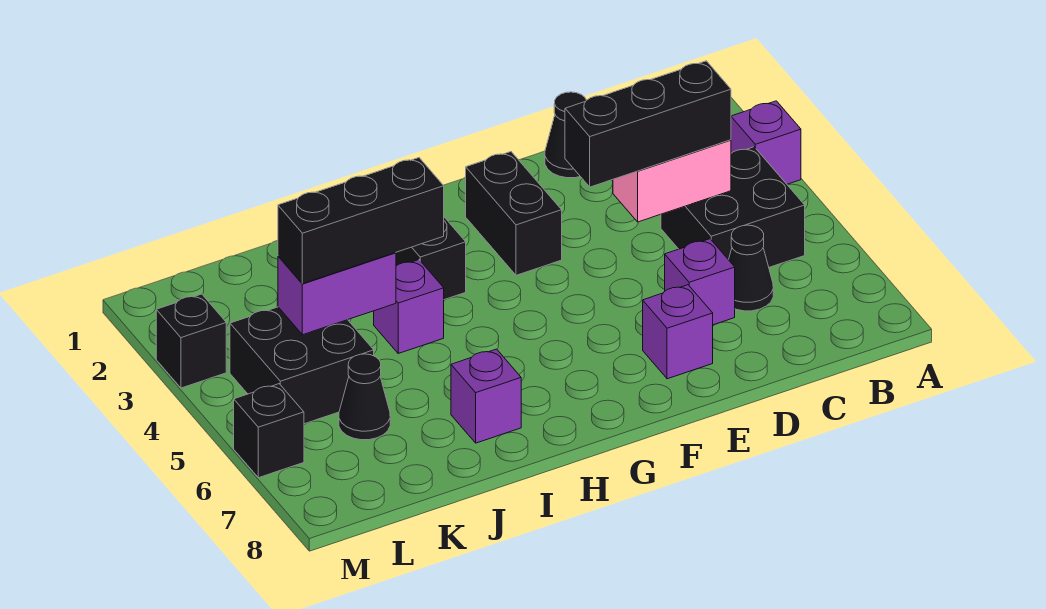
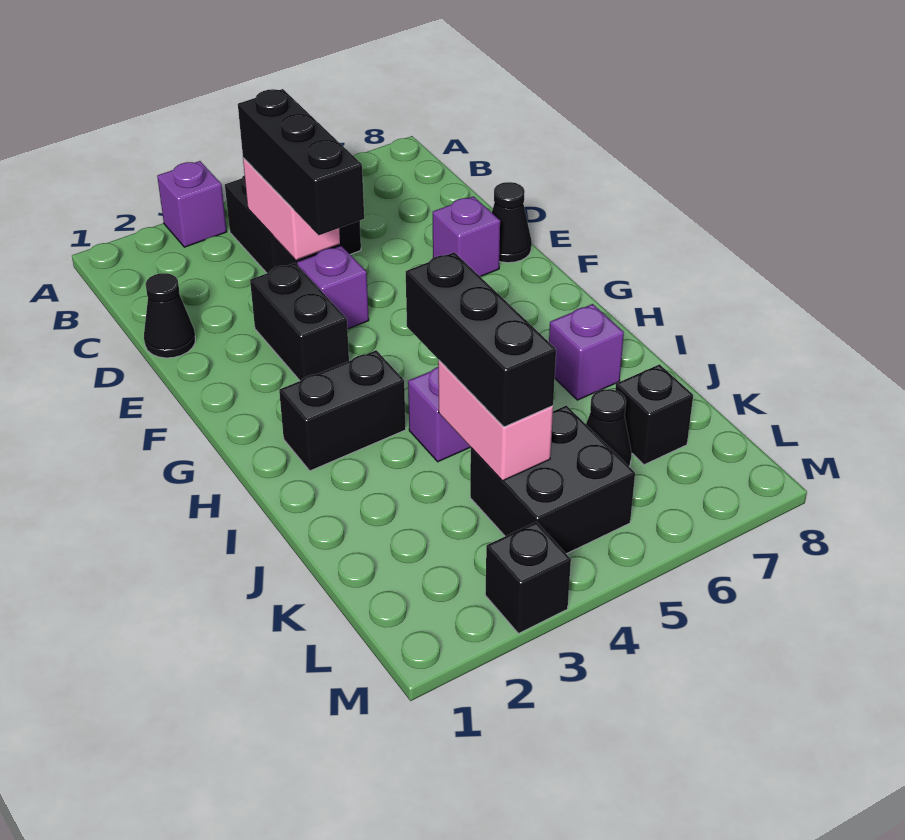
black cone C6 level 1 -> black cone E8 level 1
purple brick D6 level 1 -> purple brick E4 level 1
black brick F2:F3 level 1 -> black brick E3:F3 level 1
purple brick J4:K4 level 2 -> pink brick J4:K4 level 2
black brick M6 level 1 -> black brick K7 level 1

